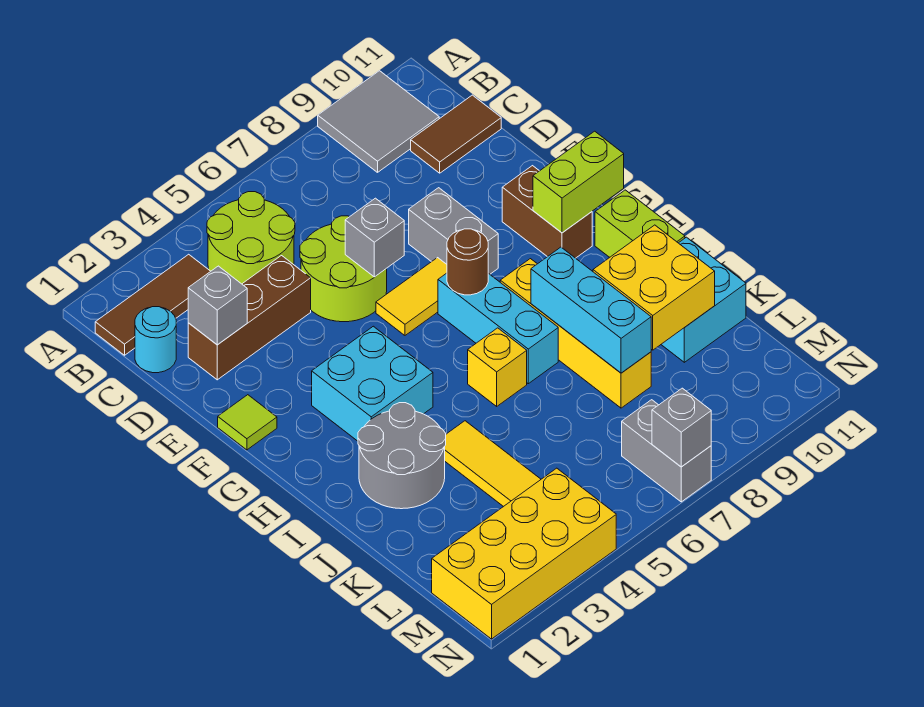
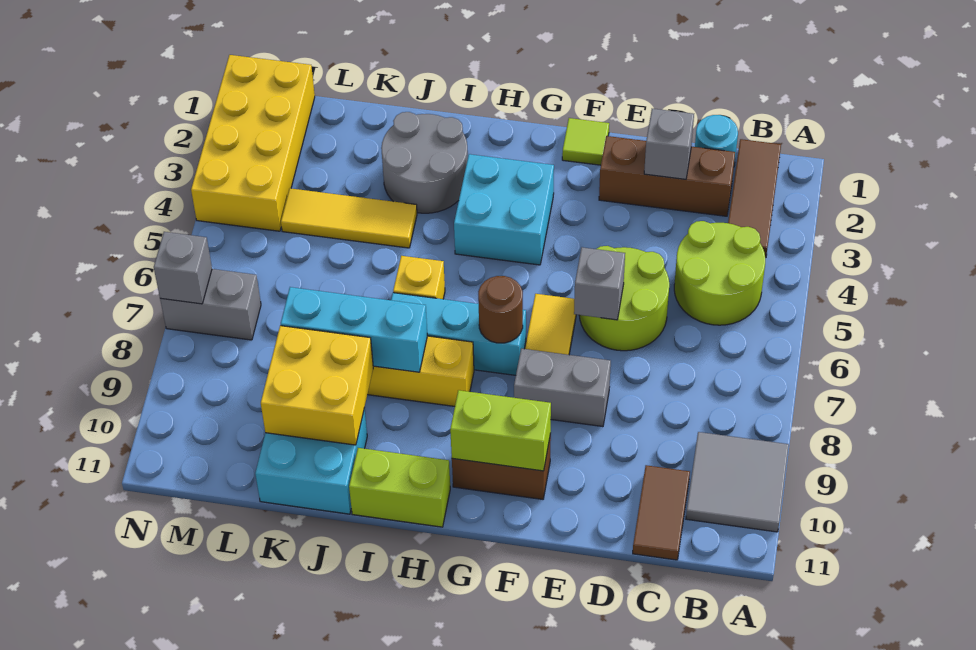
brown brick D2:D4 level 1 -> brown brick C2:E2 level 1
lime brick G10:G11 level 2 -> lime brick F10:G10 level 2

